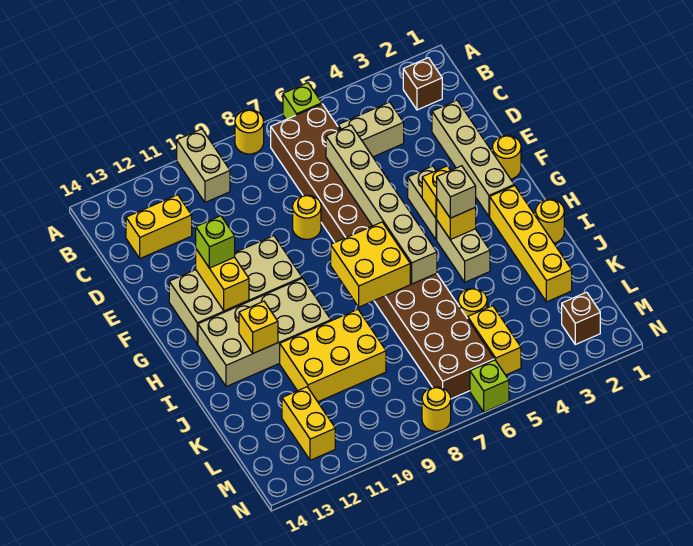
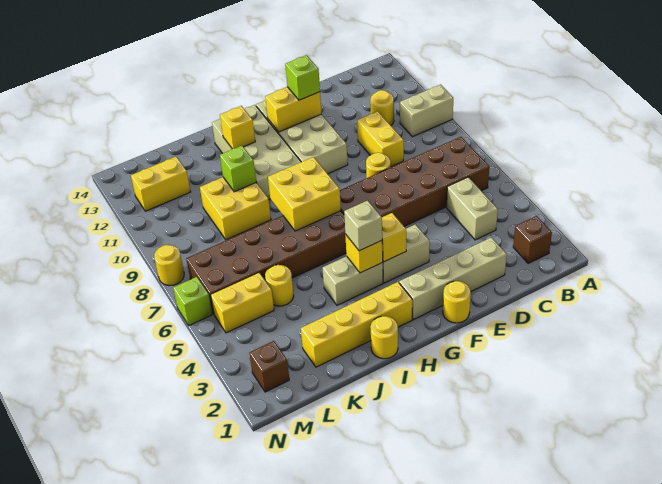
lime brick A6 level 1 -> lime brick J10 level 2
yellow round brick A8 level 1 -> yellow round brick C11 level 1
yellow brick C12:C13 level 1 -> yellow brick D9:D10 level 1
tan brick D6:I6 level 2 -> none
yellow brick J9:K11 level 1 -> yellow brick J9:K10 level 1

